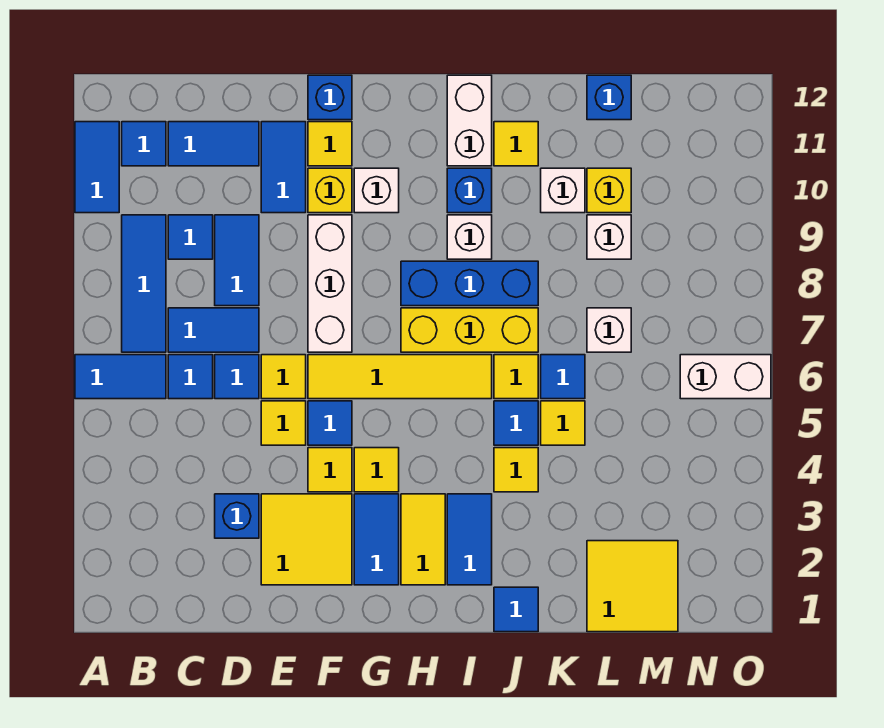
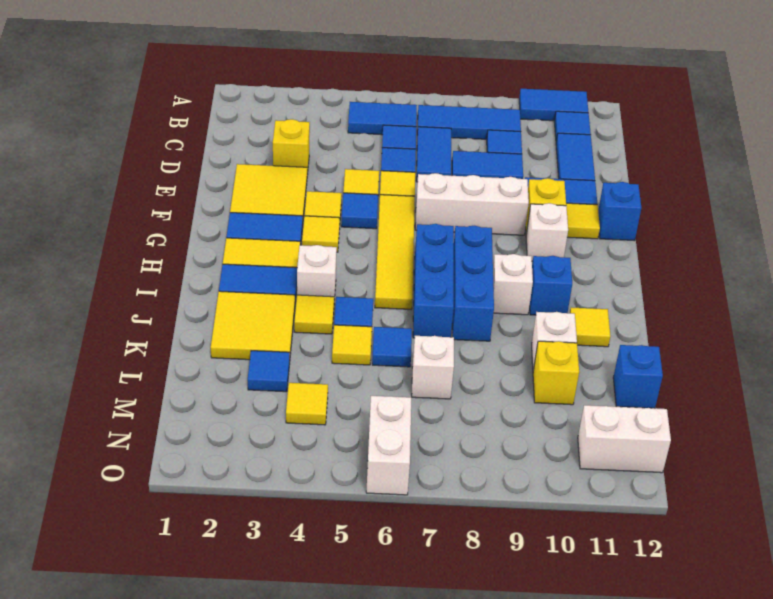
blue tile A6:B6 level 1 -> blue tile B5:B6 level 1
blue brick D3 level 1 -> yellow brick D3 level 1
yellow brick H7:J7 level 1 -> blue brick H7:J7 level 1
white brick I11:I12 level 1 -> white brick N11:N12 level 1
blue tile J1 level 1 -> blue tile L3 level 1
yellow tile J6 level 1 -> yellow tile M4 level 1
yellow tile L1:M2 level 1 -> yellow tile J2:K3 level 1
white brick L9 level 1 -> white brick I4 level 1

